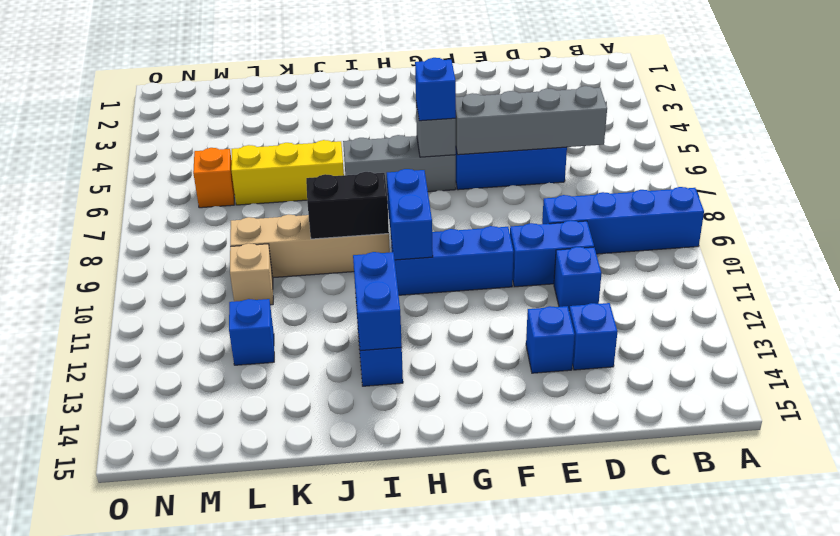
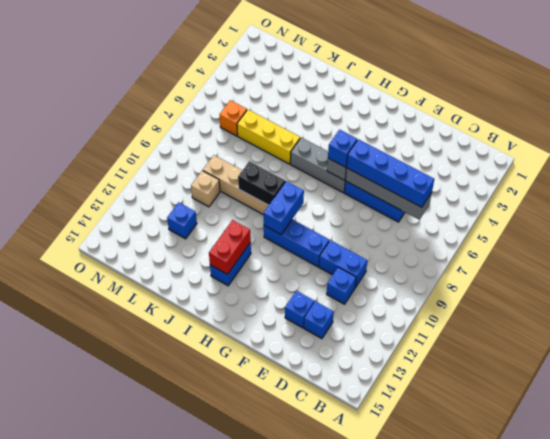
blue brick A9:D9 level 1 -> blue brick C6:F6 level 3
blue brick I12:I13 level 2 -> red brick I12:I13 level 2

